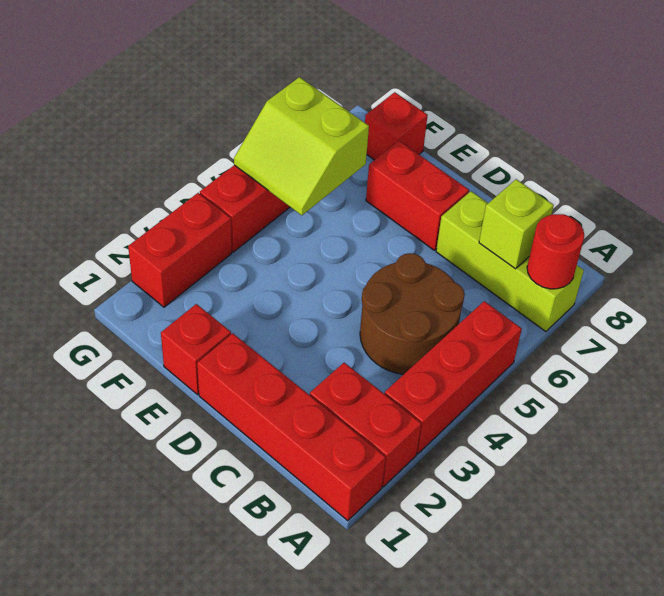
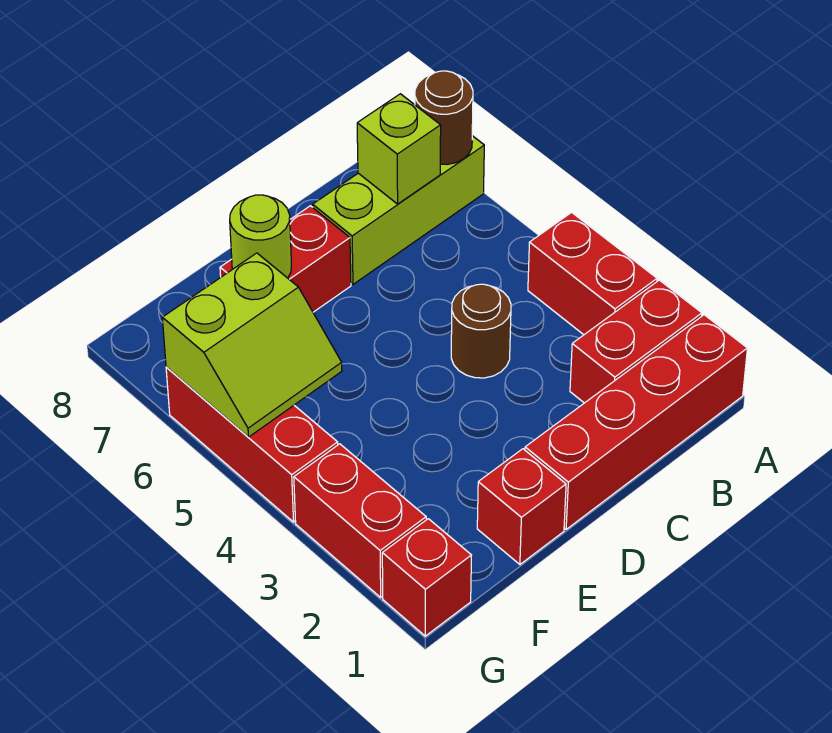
red brick A3:A5 level 1 -> red brick A3:A4 level 1
red round brick A7 level 2 -> brown round brick A7 level 2
brown round brick B4:C5 level 1 -> brown round brick C4 level 1
none -> lime round brick E7 level 2
red brick F8 level 1 -> red brick G1 level 1

